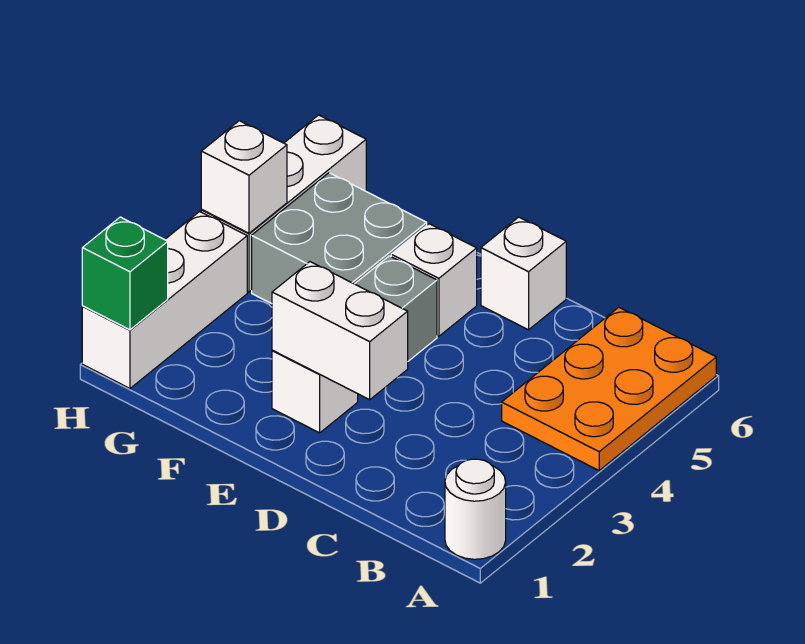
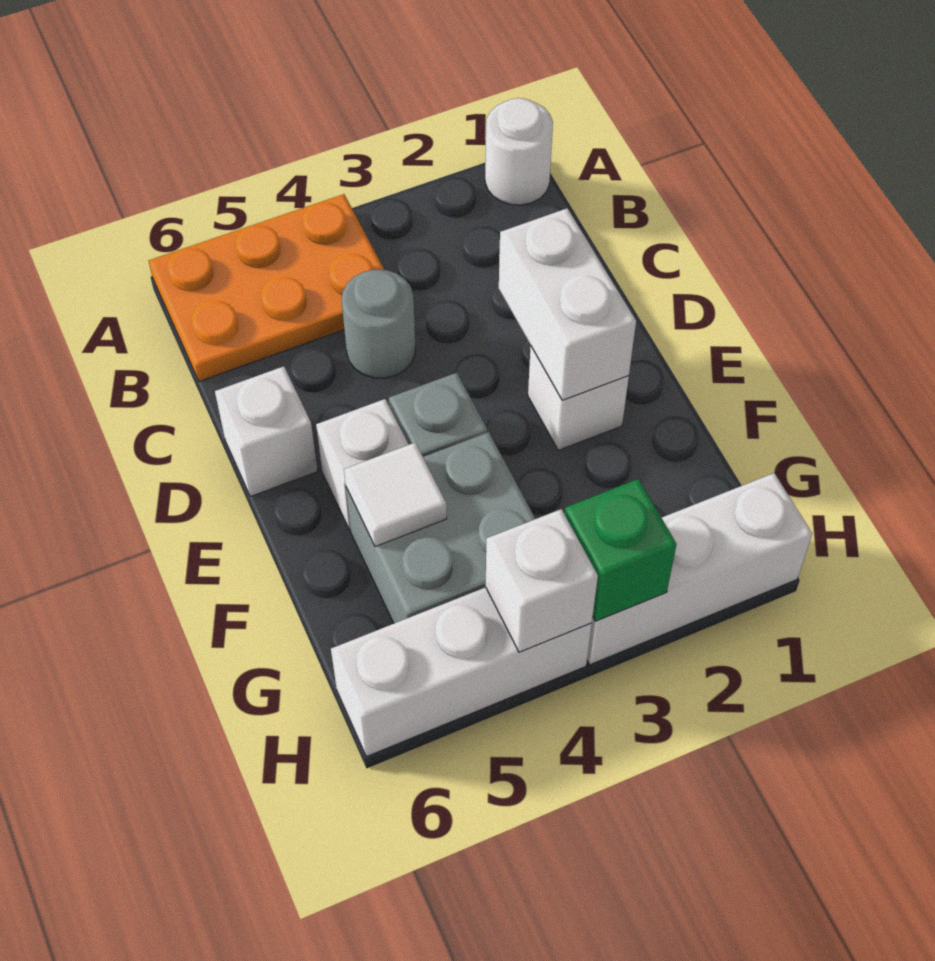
none -> grey round brick C4 level 1
none -> white tile F5 level 2
green brick H1 level 2 -> green brick H3 level 2

